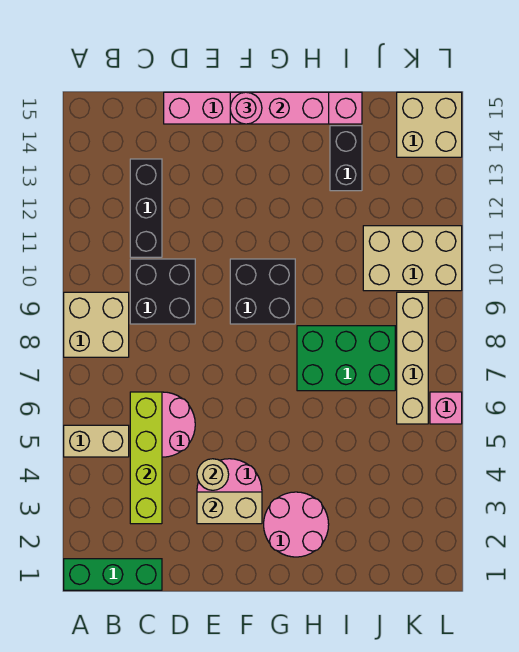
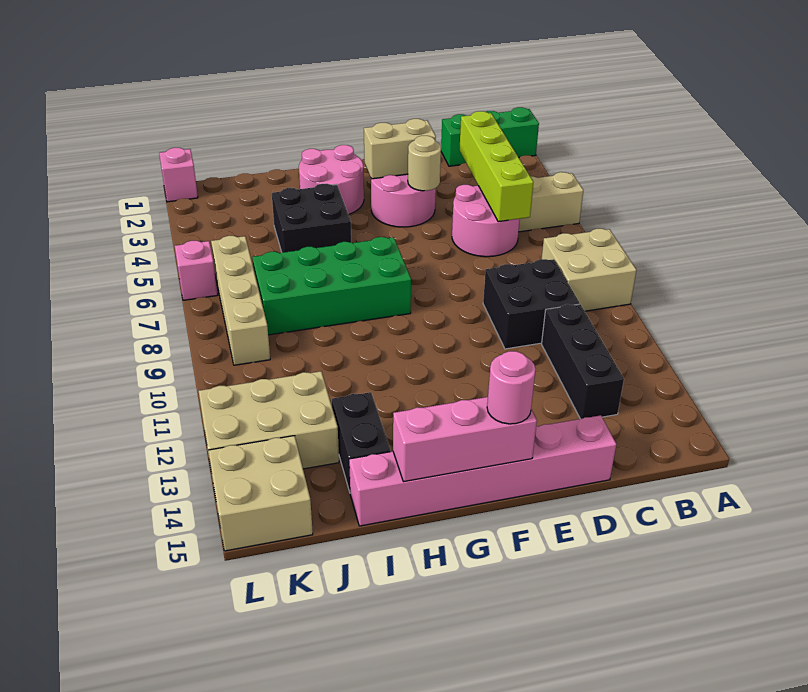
black brick F9:G10 level 1 -> black brick H4:I5 level 1
green brick H7:J8 level 1 -> green brick G7:J8 level 1
tan brick J10:L11 level 1 -> tan brick J12:L13 level 1
none -> pink brick L1 level 1

